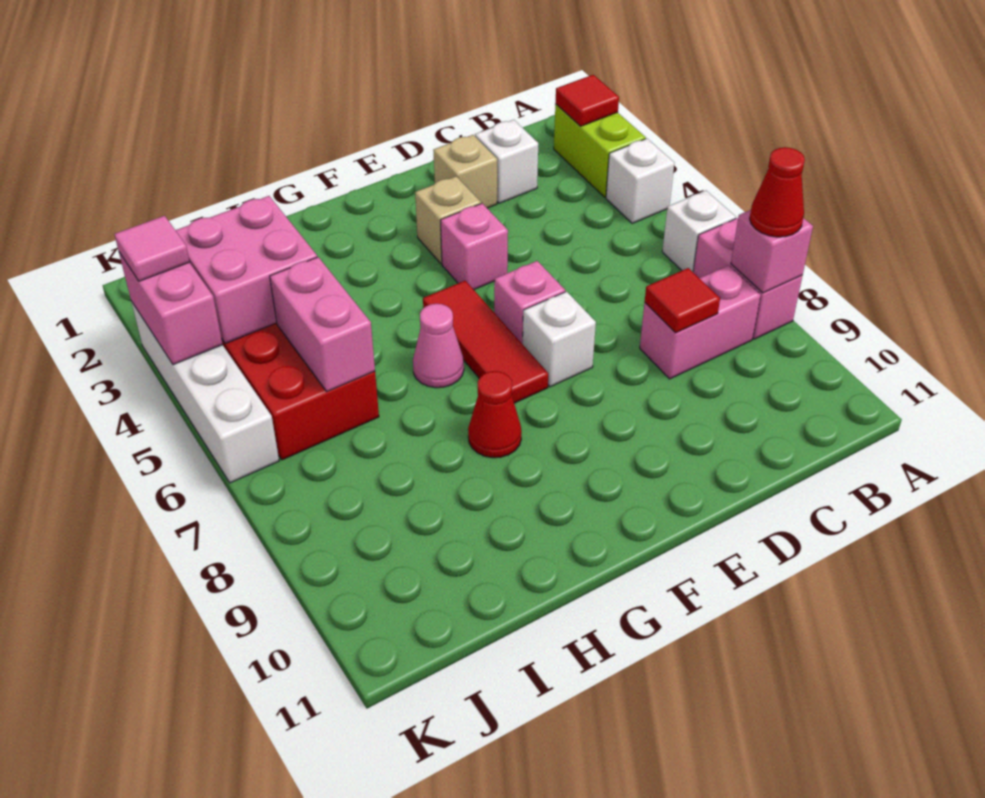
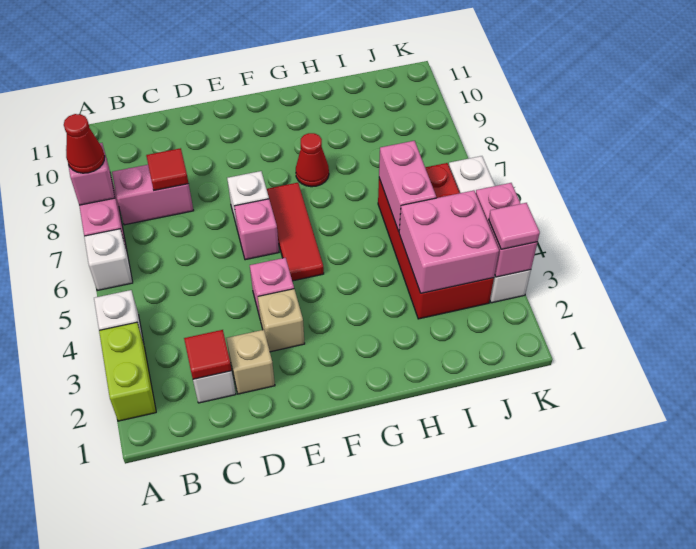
red tile A2 level 2 -> red tile C2 level 2
pink cone G6 level 1 -> none

